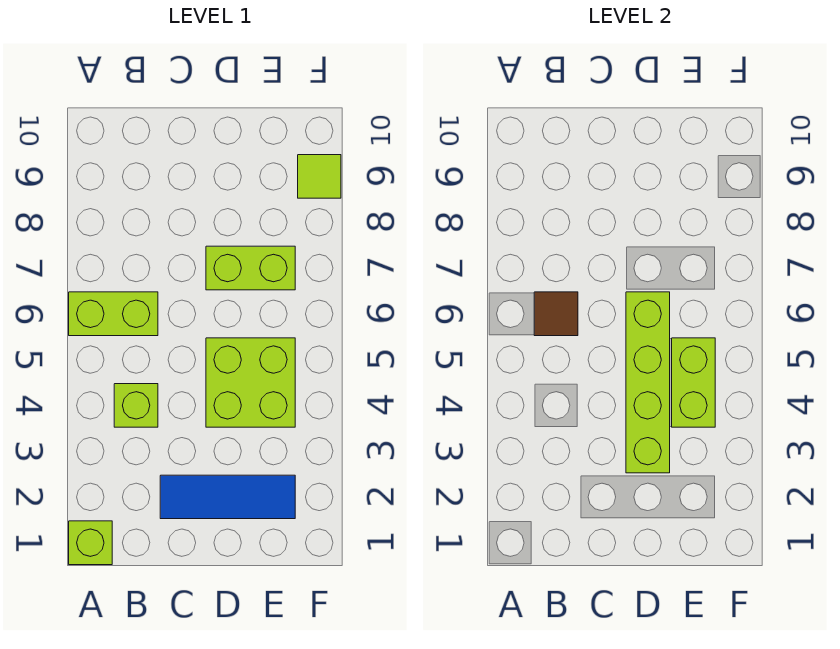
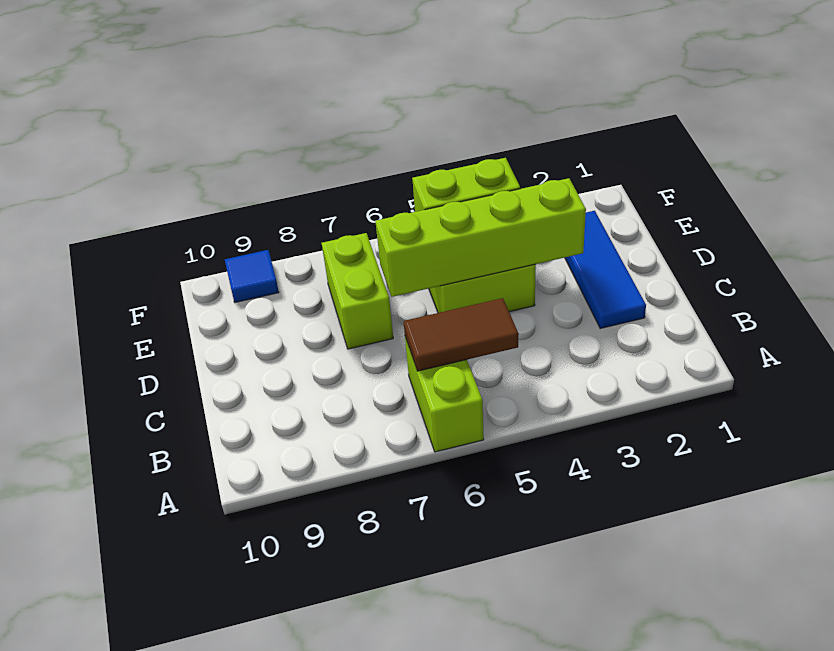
lime brick A1 level 1 -> none
lime brick B4 level 1 -> none
brown tile B6 level 2 -> brown tile B5:B6 level 2
lime tile F9 level 1 -> blue tile F9 level 1

